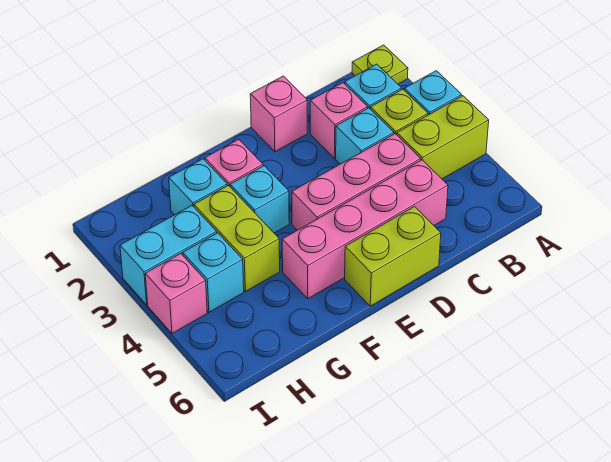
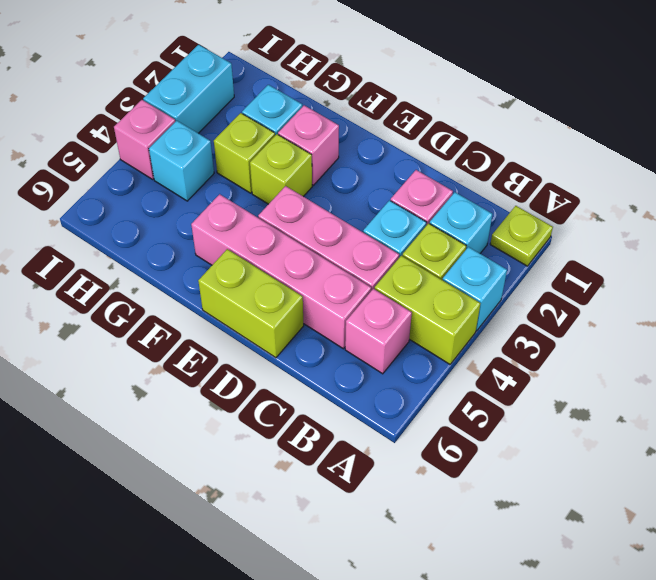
pink brick D1 level 1 -> pink brick B5 level 1
cyan brick F3 level 1 -> lime brick F3 level 1
lime brick G3:G4 level 1 -> lime brick G3 level 1
cyan brick H3:I3 level 1 -> cyan brick I2:I3 level 1

